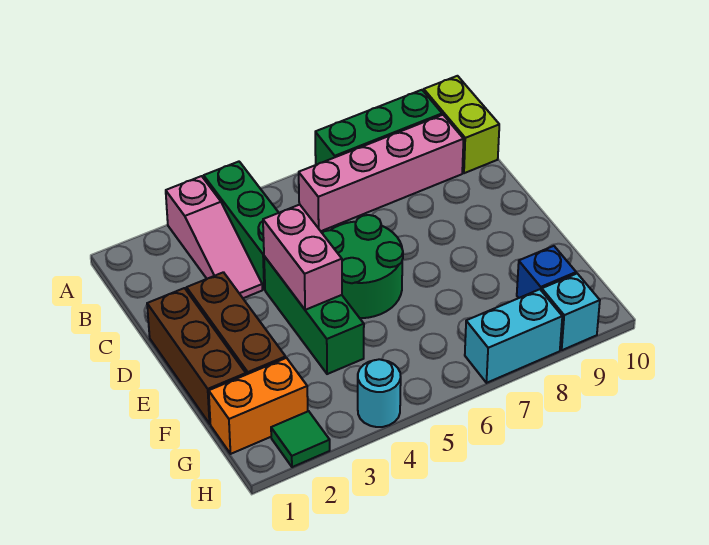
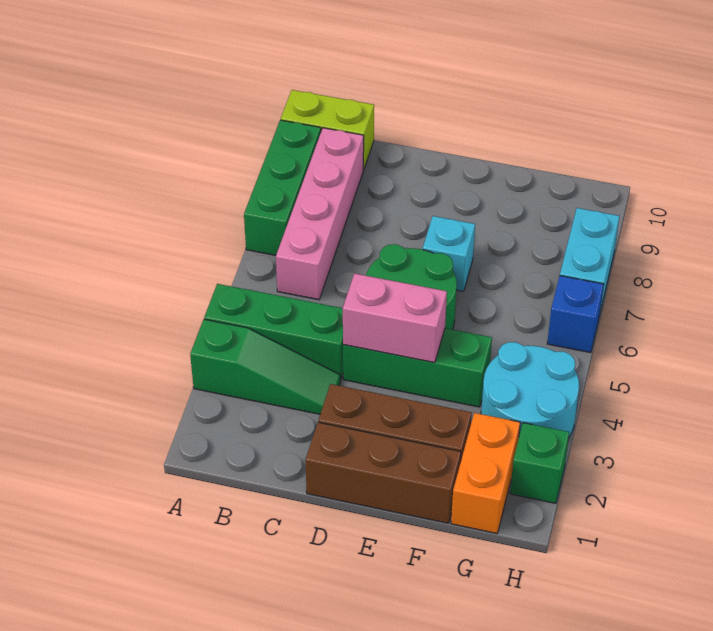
pink slope A3:C3 level 1 top A -> green slope A3:C3 level 1 top A
blue brick G9 level 1 -> blue brick H6 level 1
green tile H2 level 1 -> green brick H2 level 1
cyan round brick H4 level 1 -> cyan round brick G3:H4 level 1
cyan brick H9 level 1 -> cyan brick E7 level 1

